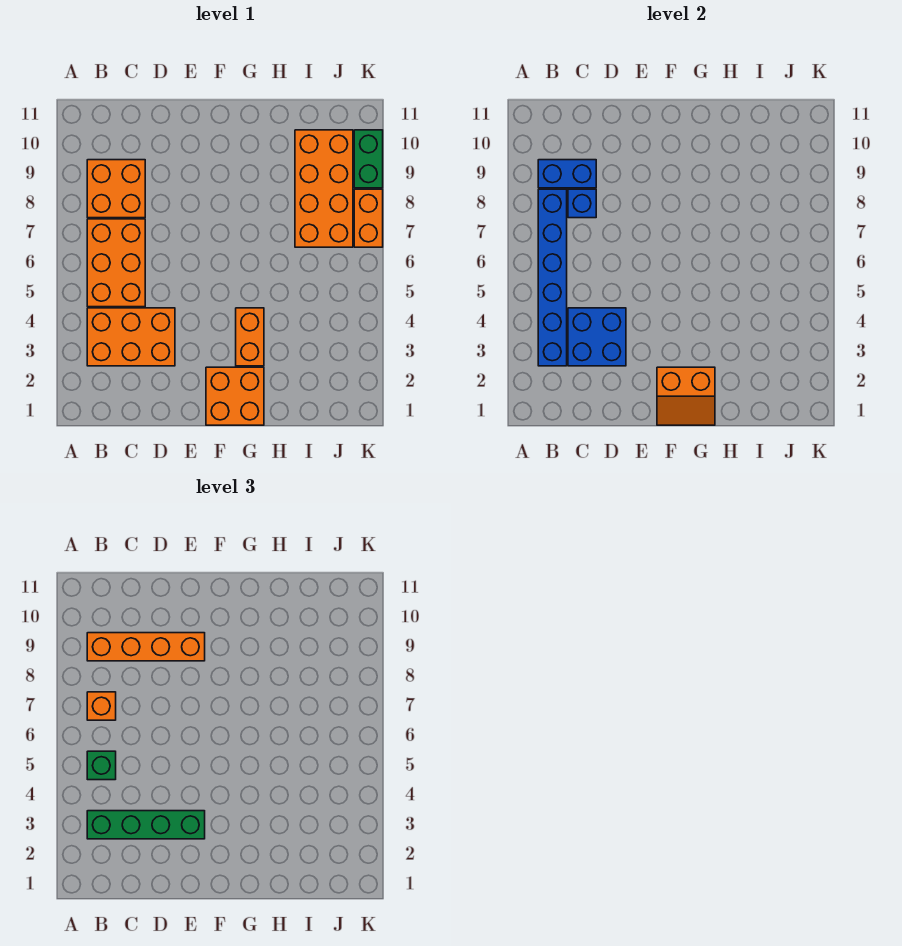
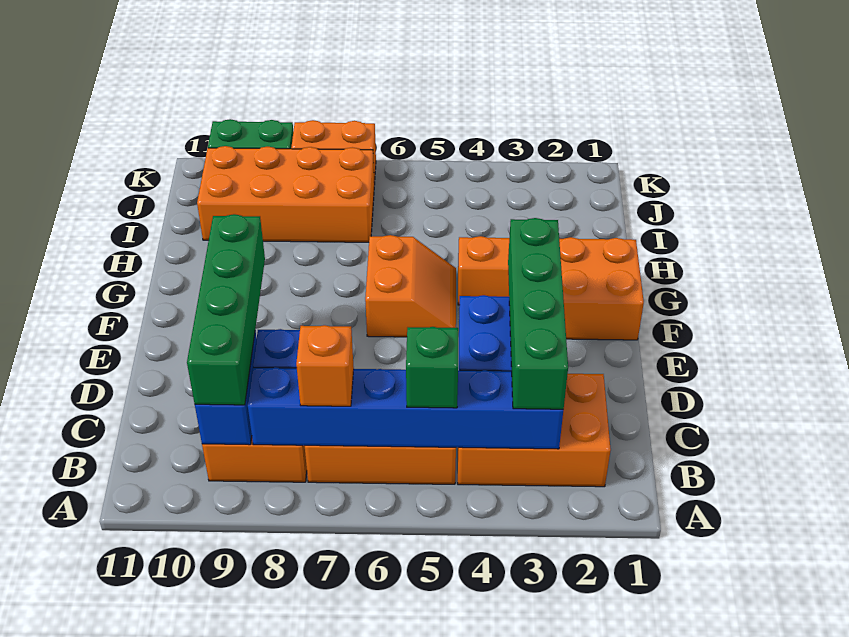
orange brick B3:D4 level 1 -> orange brick B2:C4 level 1
orange brick B9:E9 level 3 -> green brick B9:E9 level 3
orange slope F1:G2 level 2 top 2 -> orange slope F5:G6 level 1 top 6

